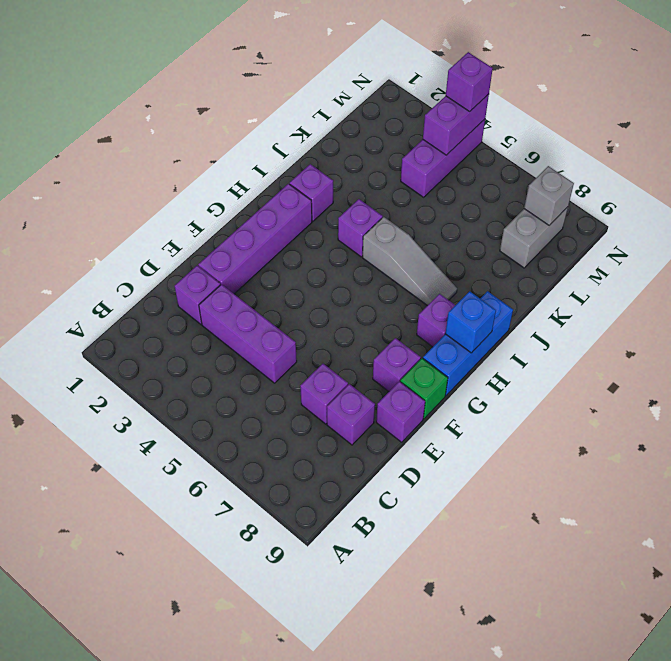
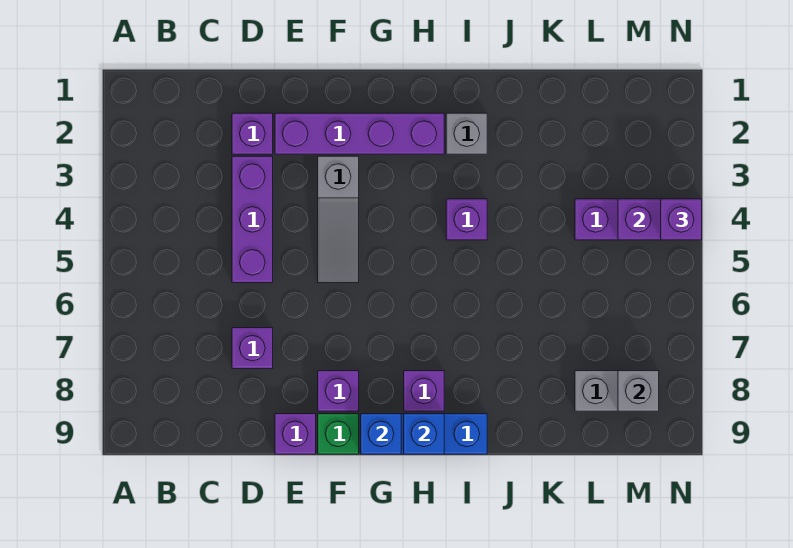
purple brick D8 level 1 -> none
none -> blue brick G9 level 2
purple brick I2 level 1 -> grey brick I2 level 1
grey slope I5:I7 level 1 top 5 -> grey slope F3:F5 level 1 top 3

